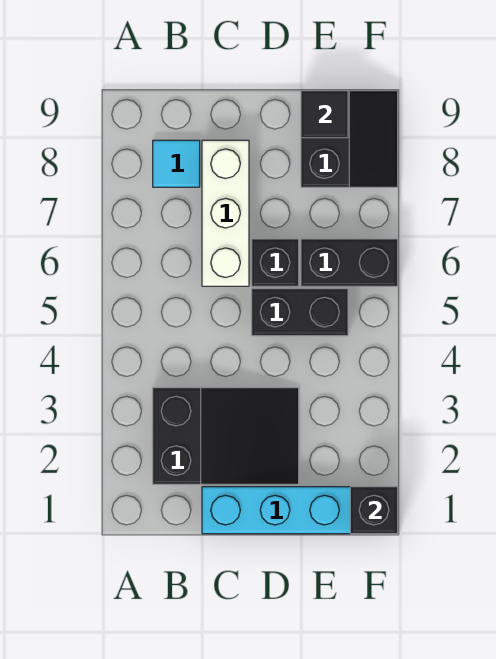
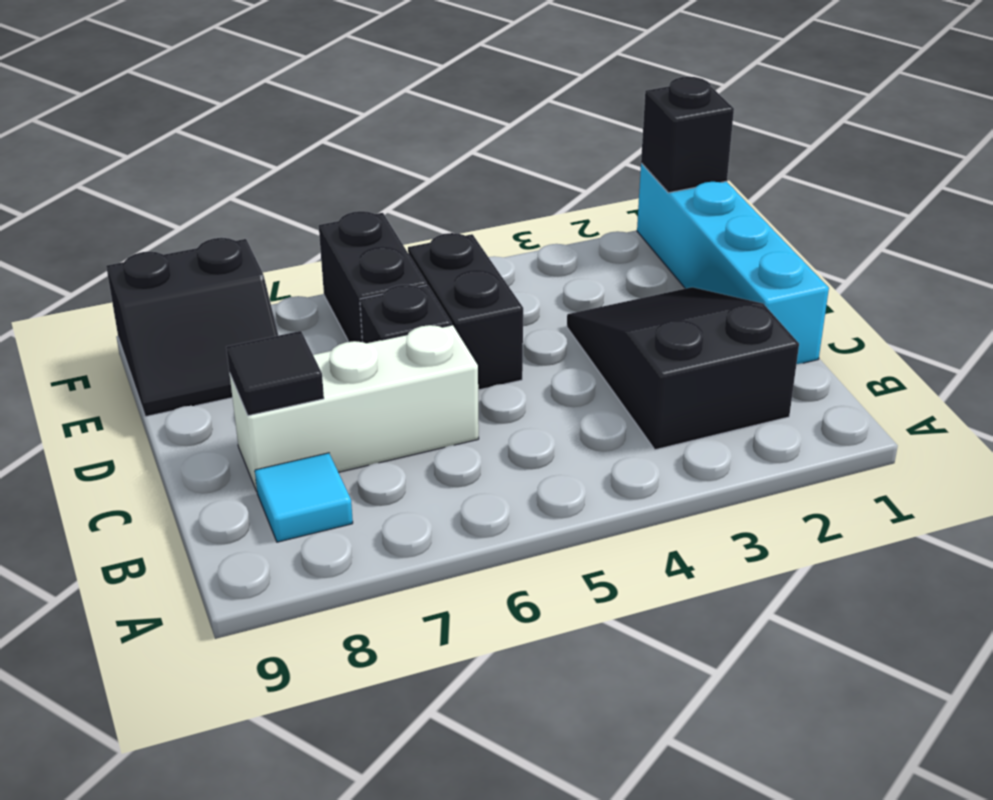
black slope E8:F9 level 1 top E -> black slope E8:F9 level 1 top F
black tile E9 level 2 -> black tile C8 level 2

